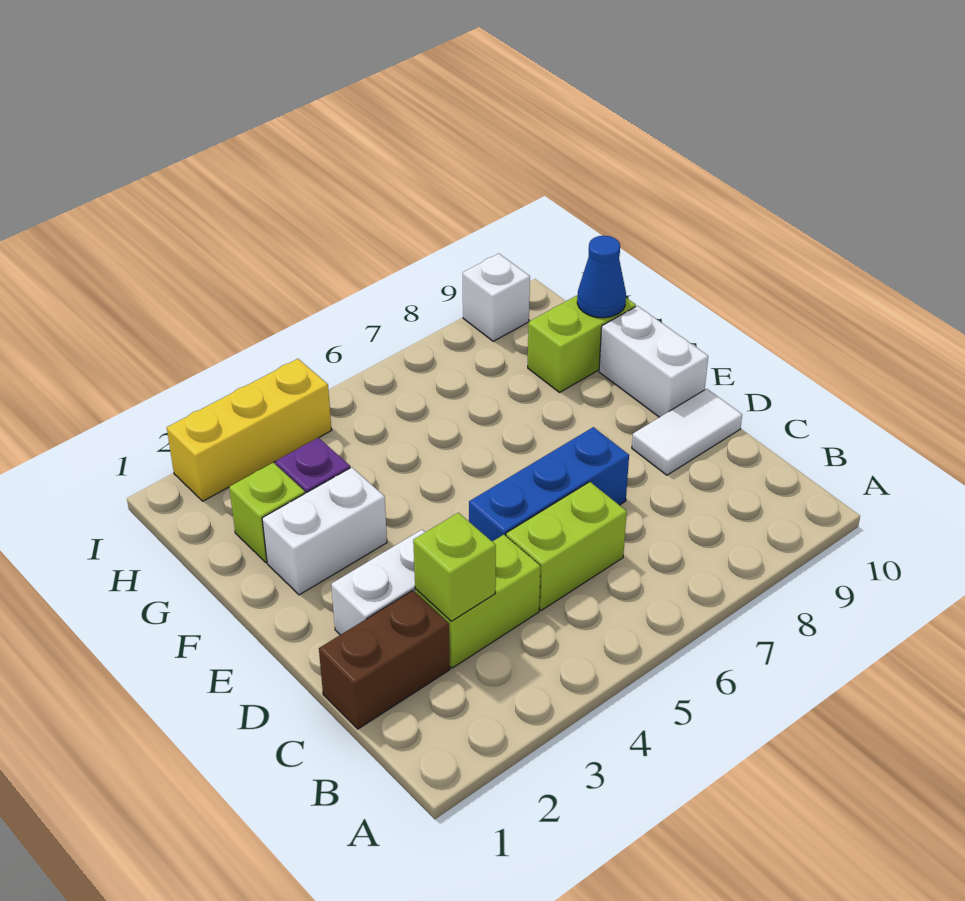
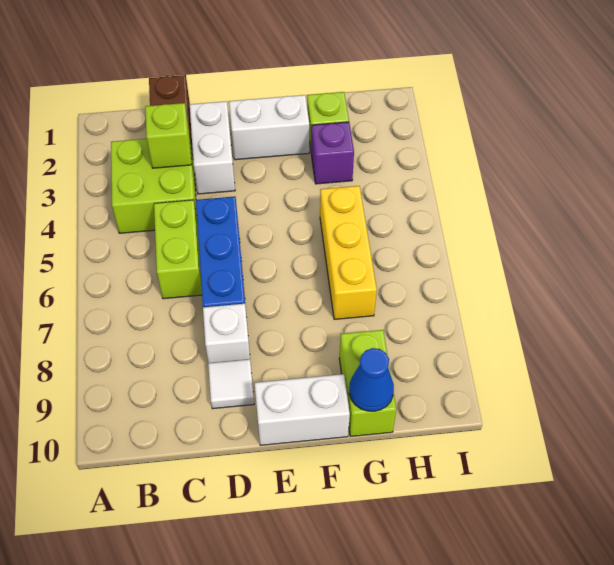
lime brick C3:C4 level 1 -> lime brick B3:C4 level 1
white tile D9:D10 level 1 -> white tile D9 level 1
white brick F2:F3 level 1 -> white brick E2:F2 level 1
yellow brick I2:I4 level 1 -> yellow brick G5:G7 level 1
white brick I9 level 1 -> white brick D8 level 1

